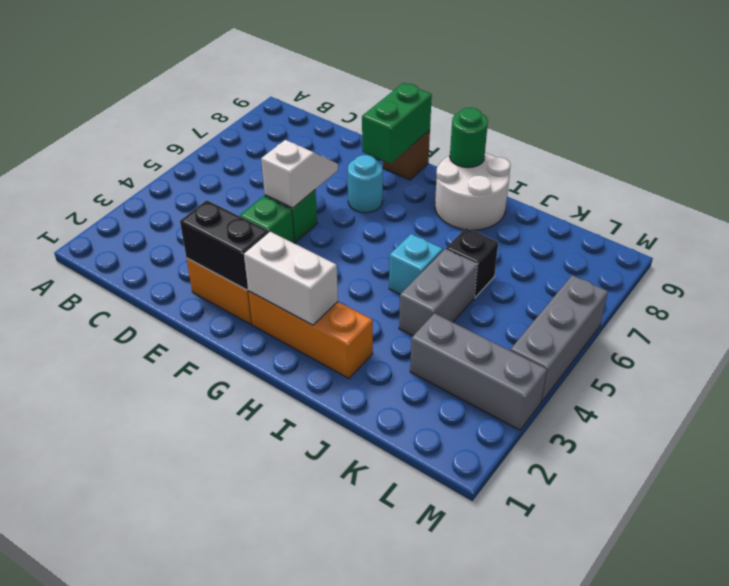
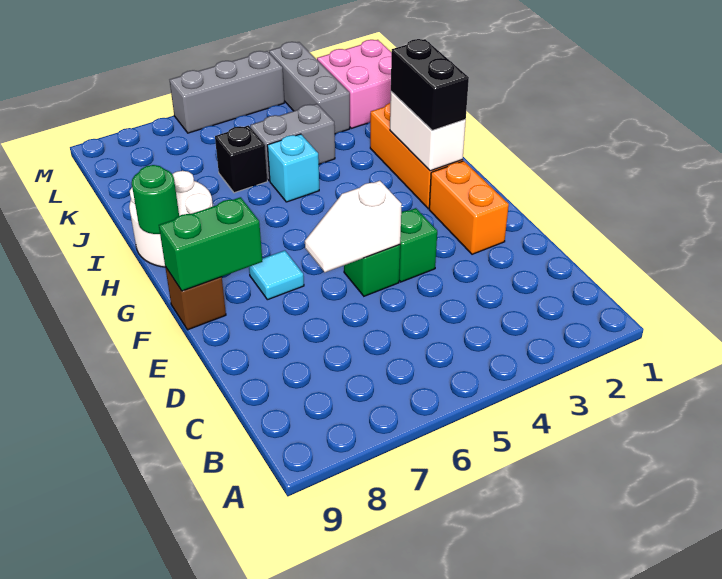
black brick E2:F2 level 2 -> black brick G2:H2 level 3
cyan round brick F7 level 1 -> cyan tile F7 level 1
none -> pink brick K1:L2 level 1

